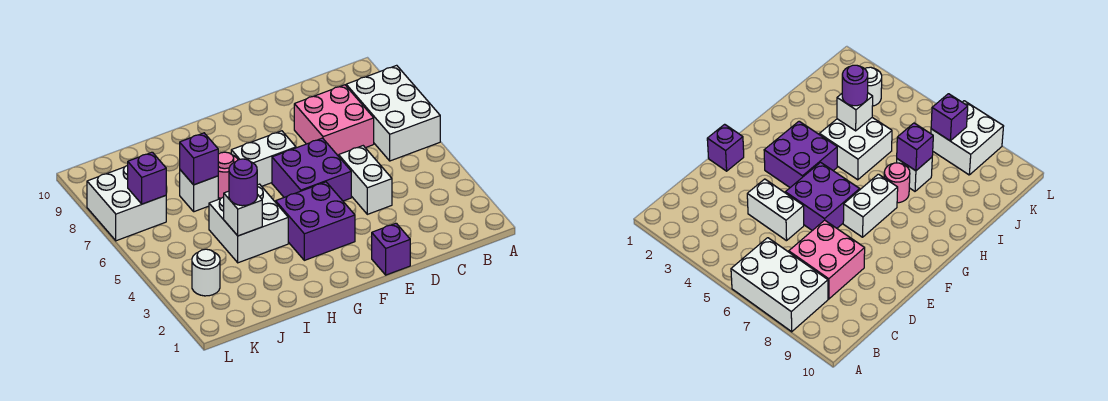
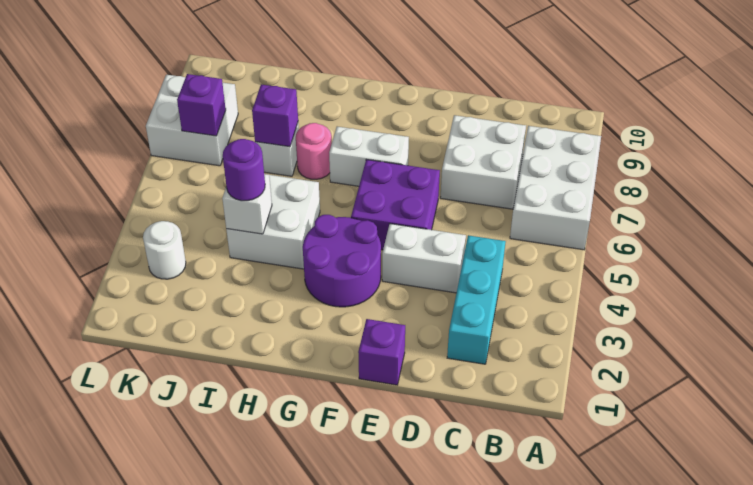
none -> cyan brick C2:C4 level 1
pink brick C7:D8 level 1 -> white brick C7:D8 level 1
white brick D4:D5 level 1 -> white brick D4:E4 level 1
purple brick F3:G4 level 1 -> purple round brick F3:G4 level 1

